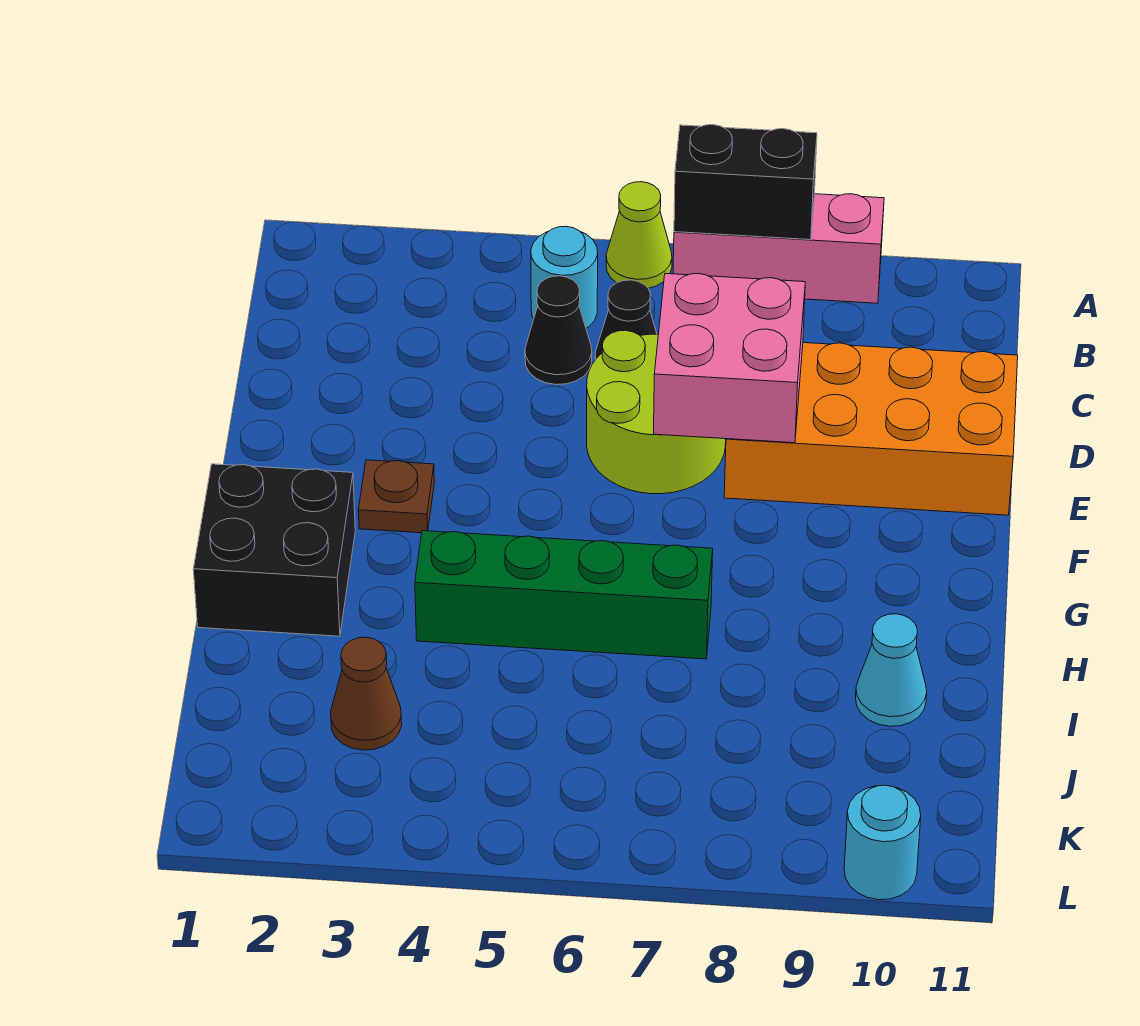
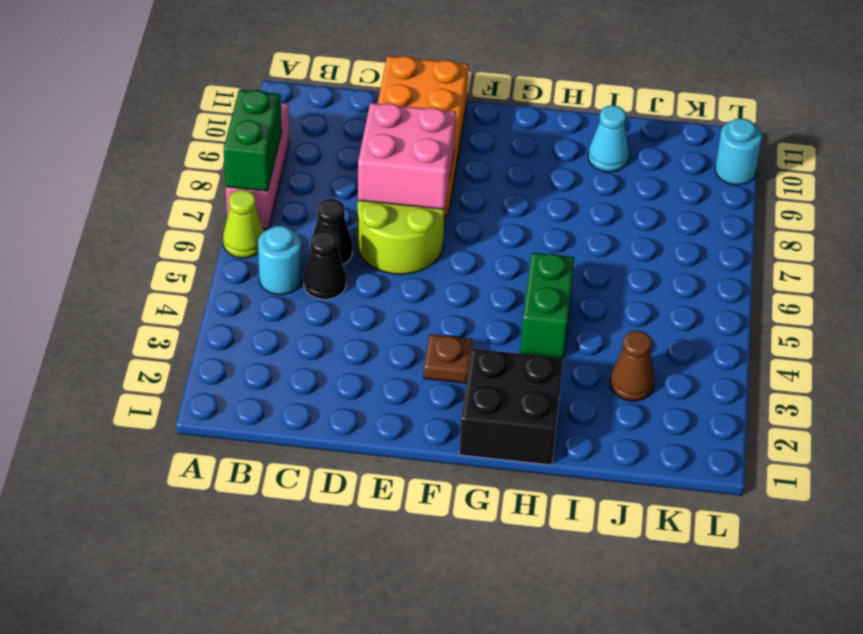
black brick A7:A8 level 2 -> green brick A7:A8 level 2
green brick H4:H7 level 1 -> green brick H4:H5 level 1

